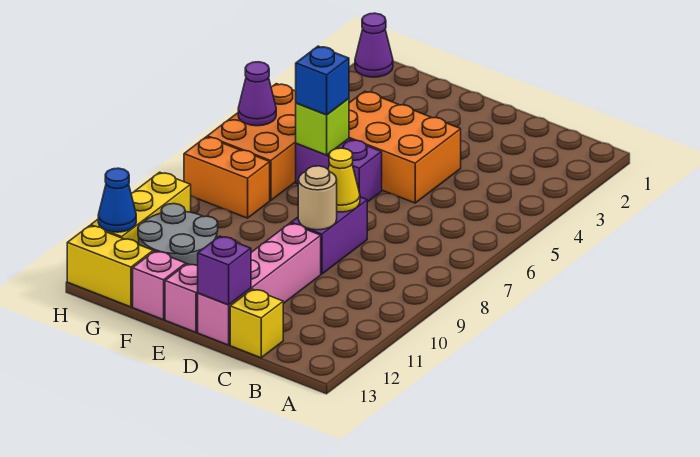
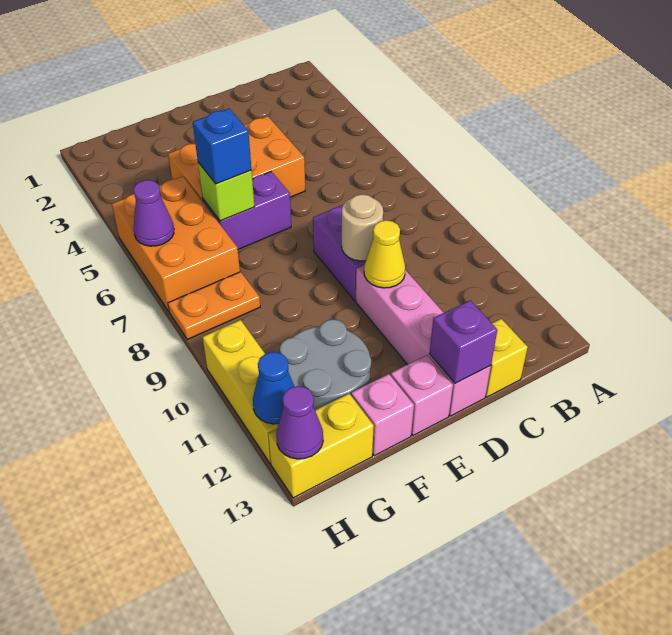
yellow cone D8 level 2 -> yellow cone D10 level 2
orange brick G8:H8 level 1 -> orange plate G8:H8 level 1
purple cone H1 level 1 -> purple cone H13 level 2

